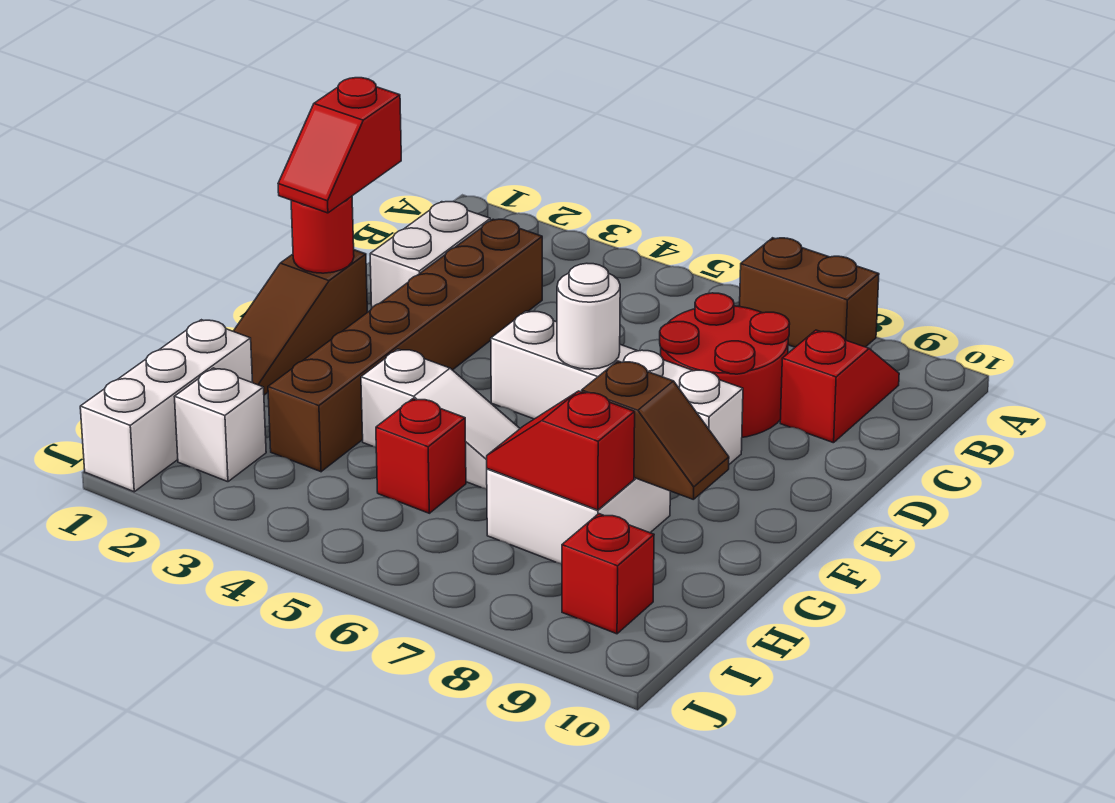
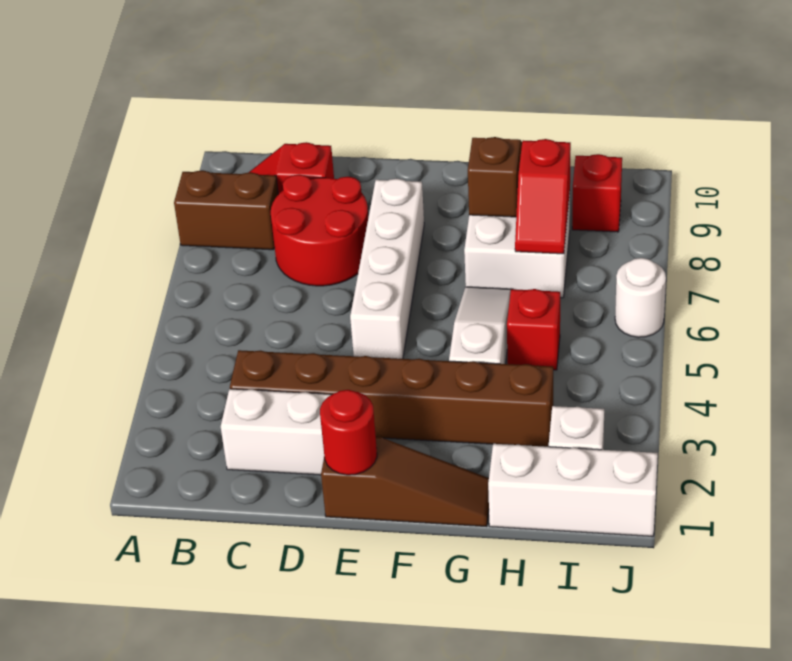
brown brick A7:A8 level 1 -> brown brick A8:B8 level 1
red slope D1:E1 level 3 top D -> none
white round brick E6 level 2 -> white round brick J6 level 1

